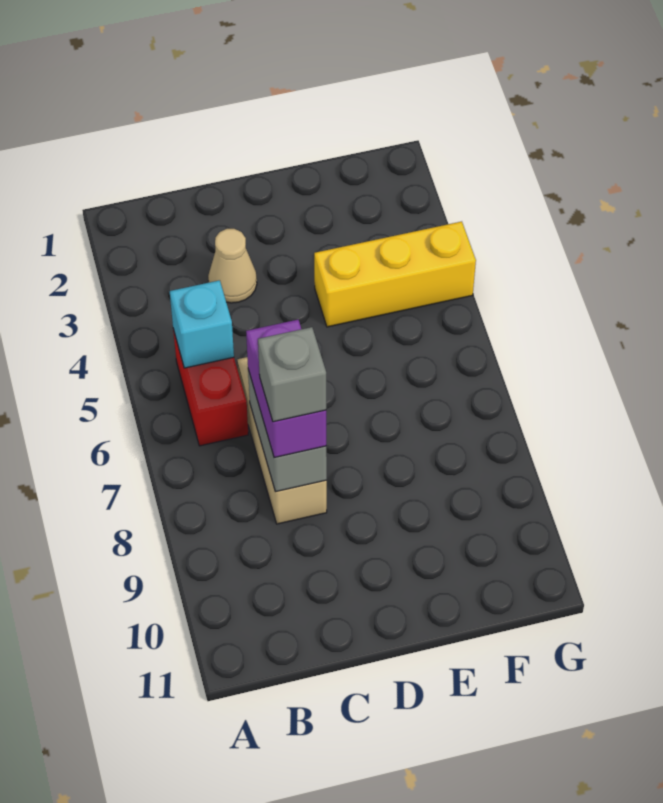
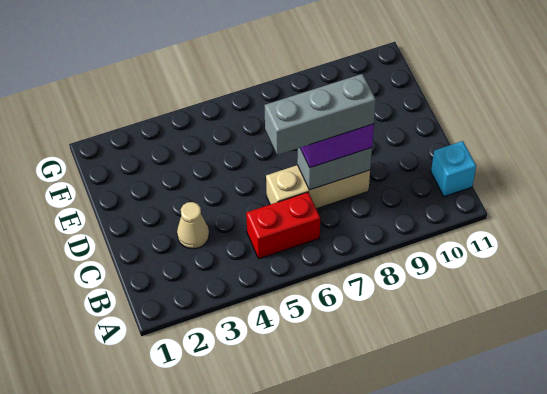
cyan brick B5 level 2 -> cyan brick B11 level 1
grey brick C8 level 4 -> grey brick C6:C8 level 4
yellow brick E4:G4 level 1 -> none

